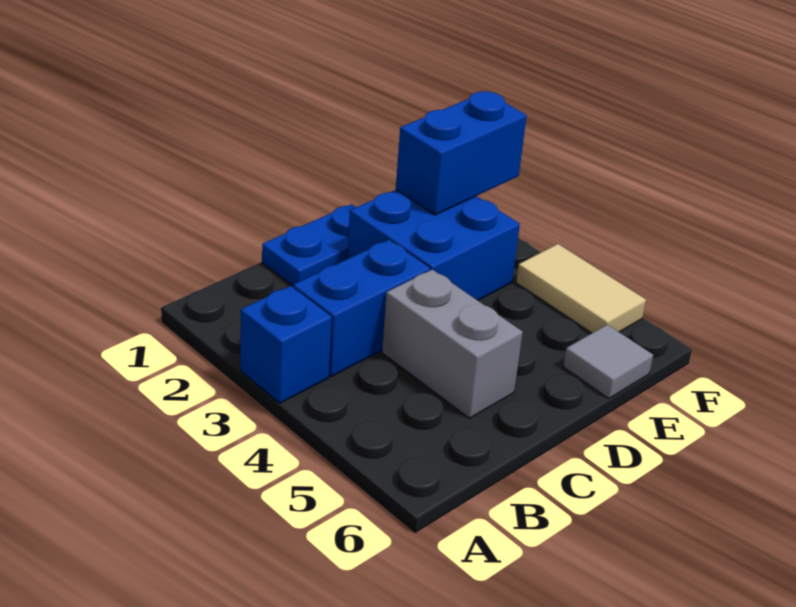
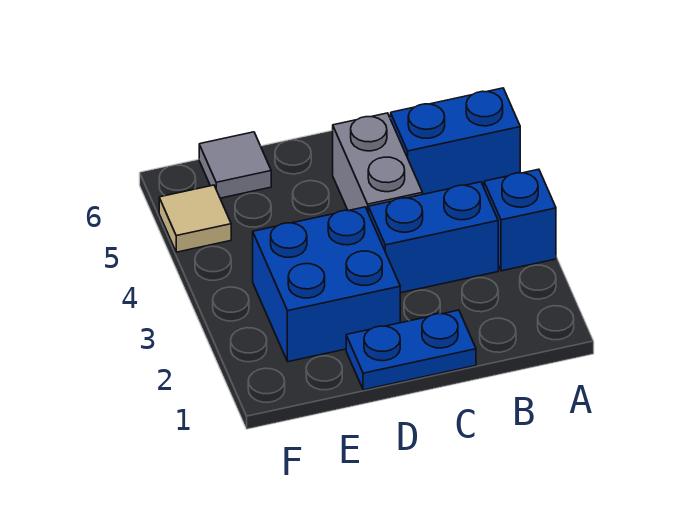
blue brick E2:F2 level 2 -> blue brick A5:B5 level 1
tan tile F4:F5 level 1 -> tan tile F5 level 1

